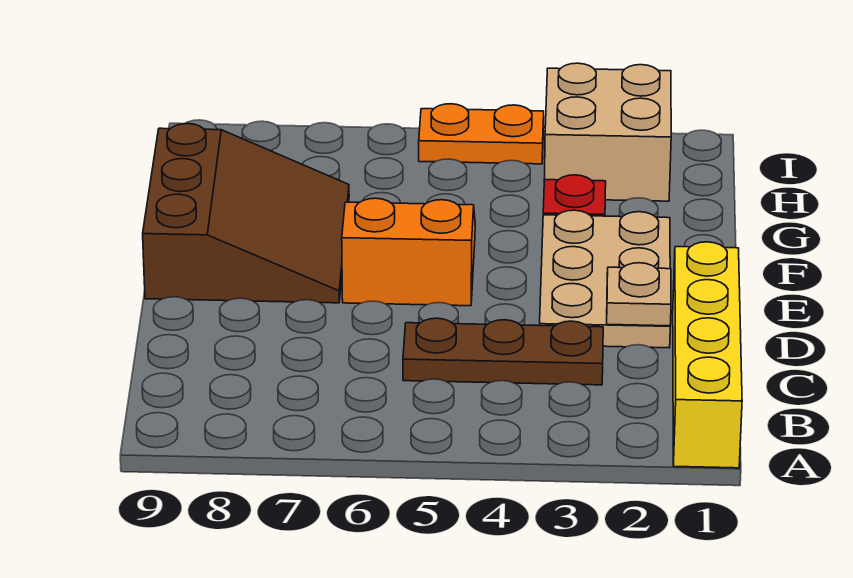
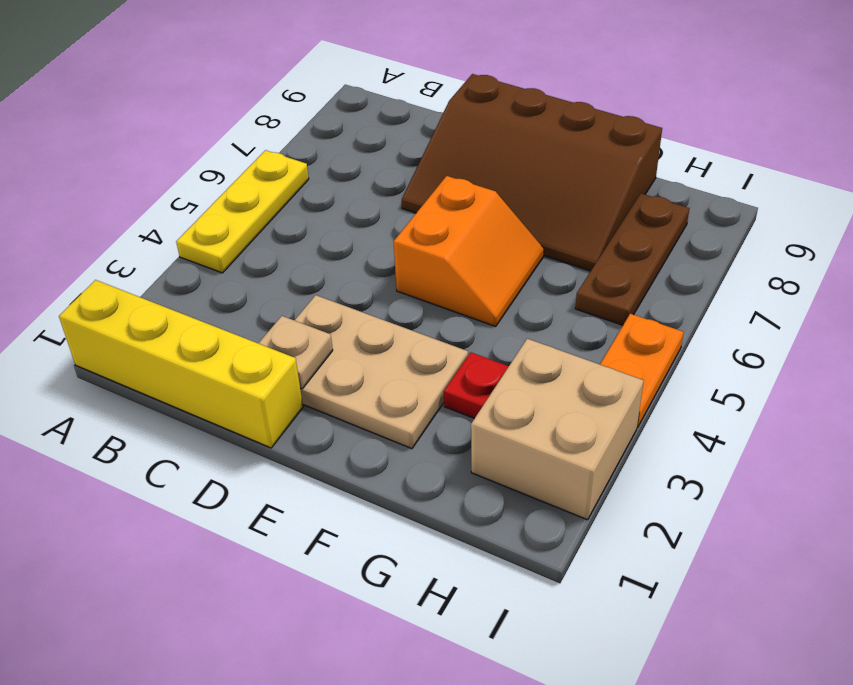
none -> yellow plate A4:A6 level 1
brown plate C3:C5 level 1 -> brown plate H6:H8 level 1
brown slope E7:G9 level 1 top 9 -> brown slope D7:G9 level 1 top 9

